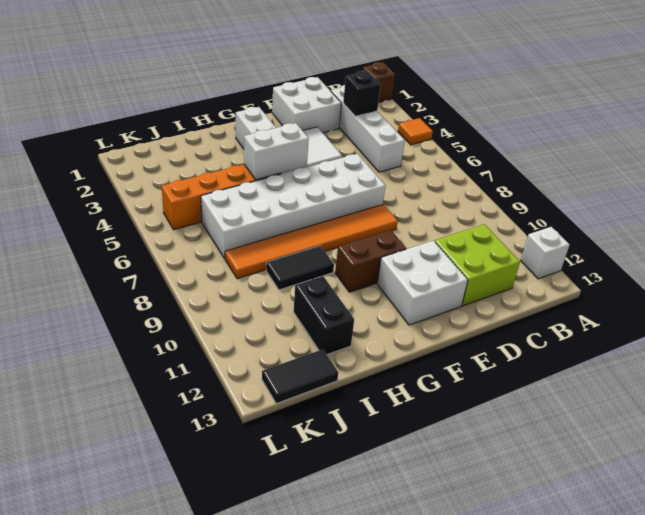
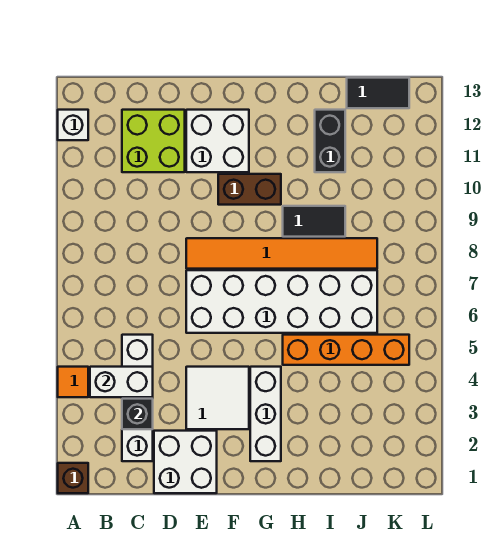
white brick G5:H5 level 2 -> white brick B4:C4 level 2

